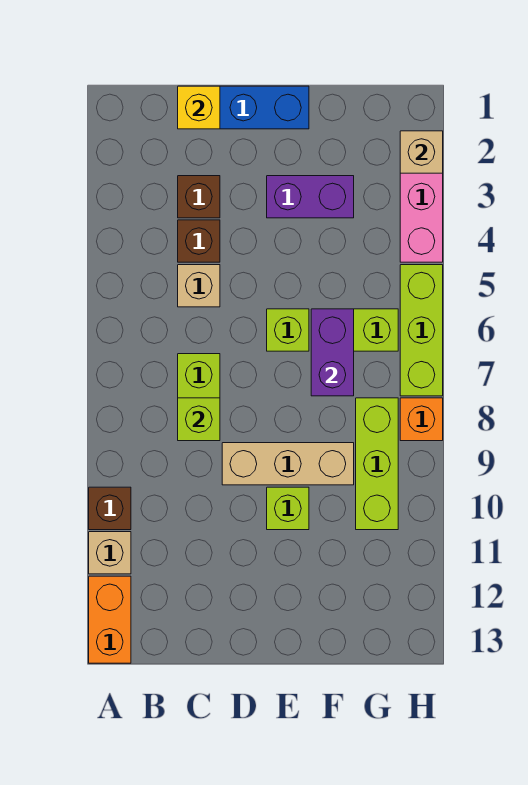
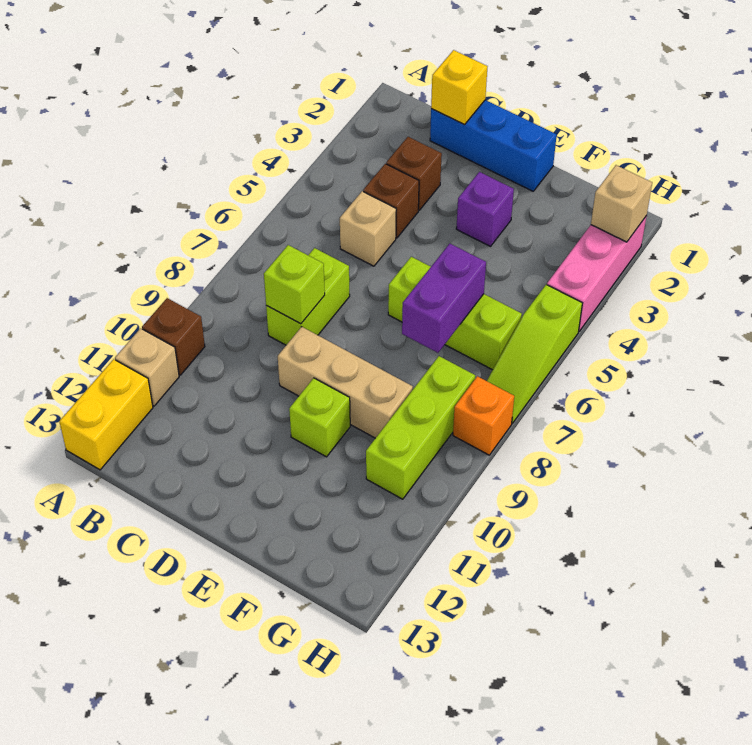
orange brick A12:A13 level 1 -> yellow brick A12:A13 level 1
purple brick E3:F3 level 1 -> purple brick E3 level 1
lime brick H5:H7 level 1 -> lime slope H5:H7 level 1 top 5

